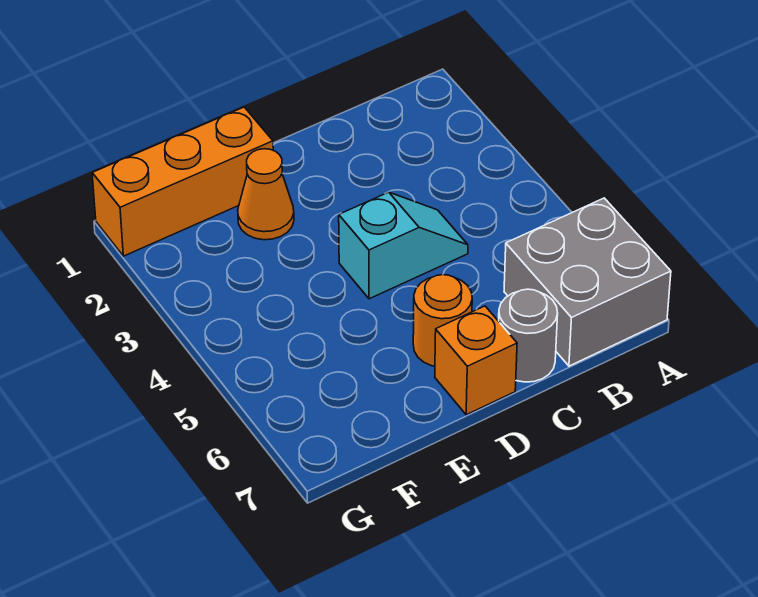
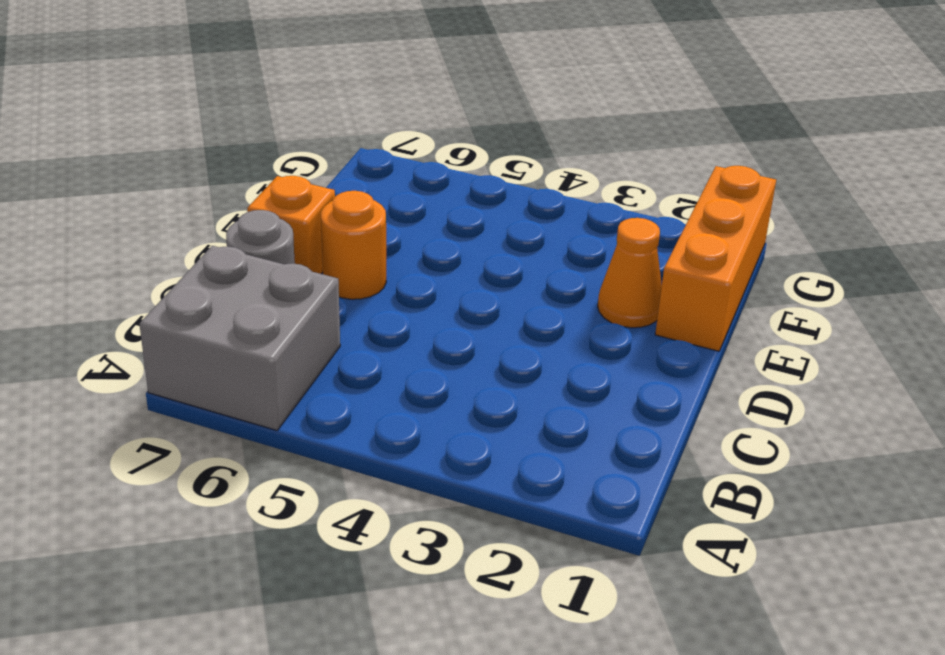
cyan slope C4:D4 level 1 top D -> none

